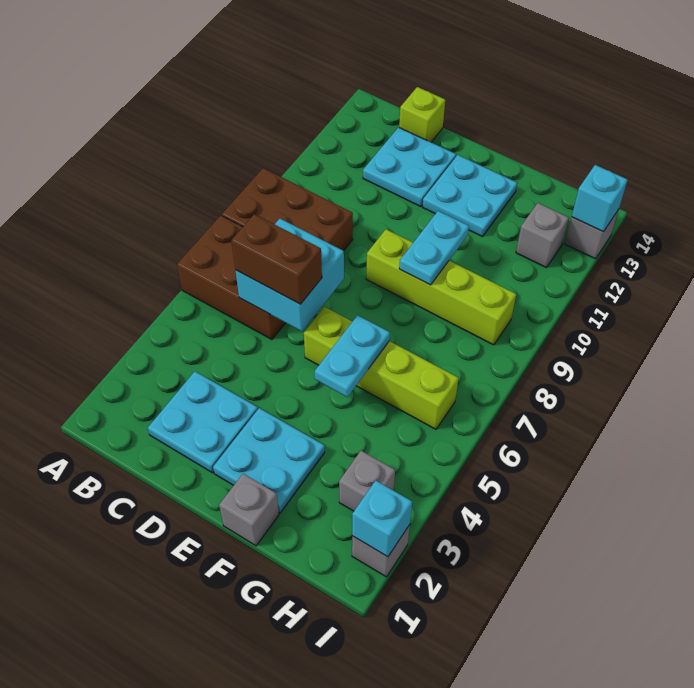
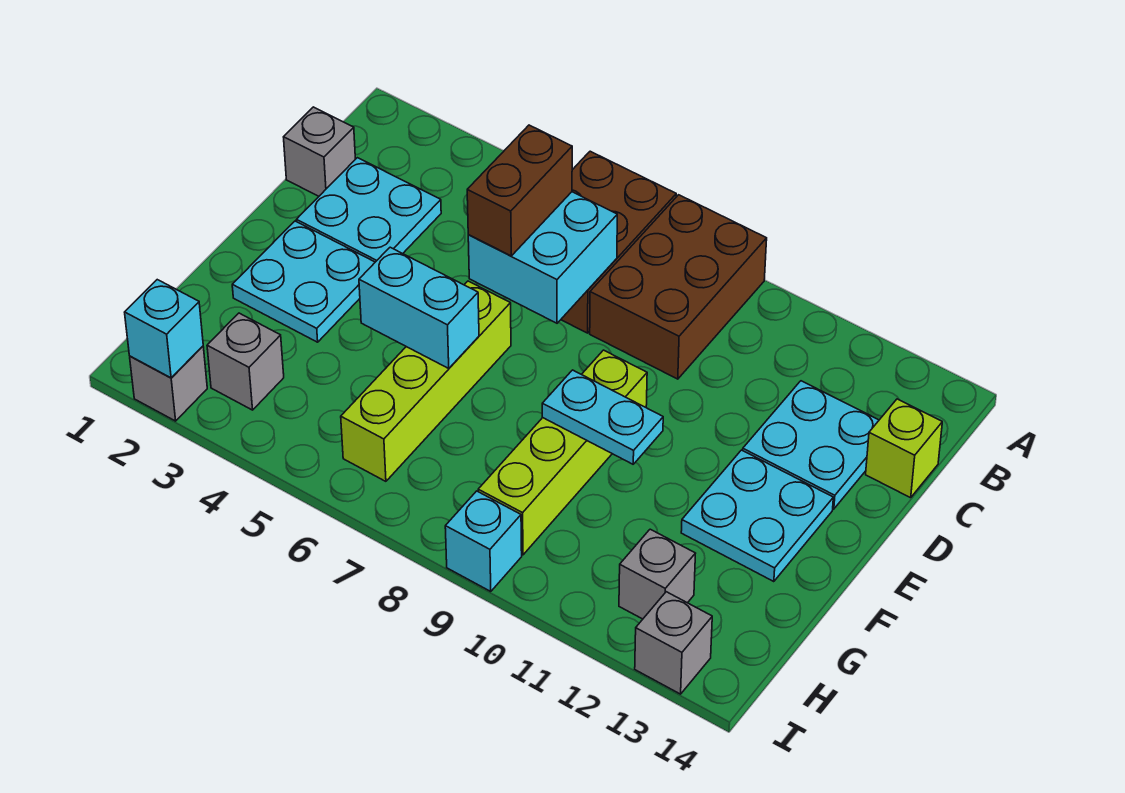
grey brick F1 level 1 -> grey brick C1 level 1
cyan plate F5:F6 level 2 -> cyan brick F5:F6 level 2
cyan brick I13 level 2 -> cyan brick I9 level 1

